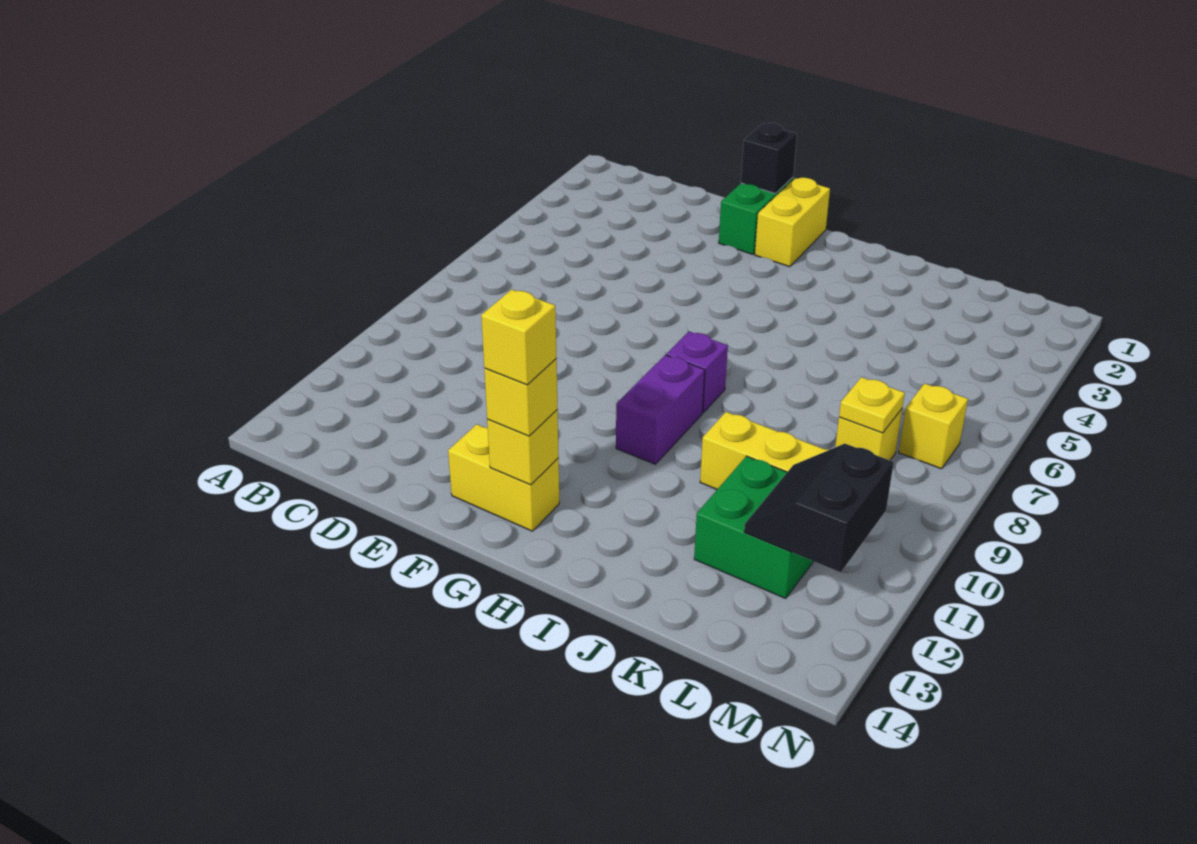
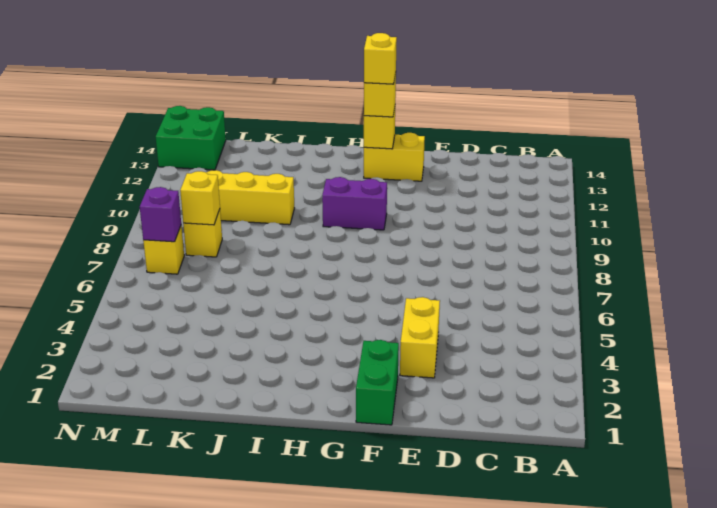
black brick F1 level 2 -> none
yellow brick G1:G2 level 1 -> yellow brick E3:E4 level 1
purple brick H8 level 1 -> purple brick M7 level 2
purple brick H9:H10 level 1 -> purple brick G10:H10 level 1
green brick K11:L12 level 1 -> green brick M13:N14 level 1
yellow plate L8 level 2 -> yellow brick L8 level 2
black slope L11:M12 level 2 top M -> none

